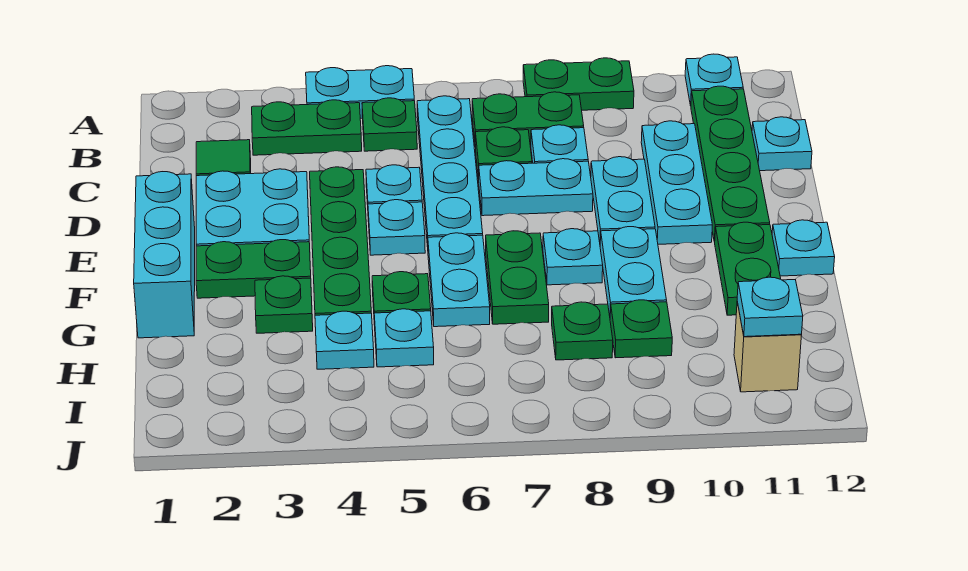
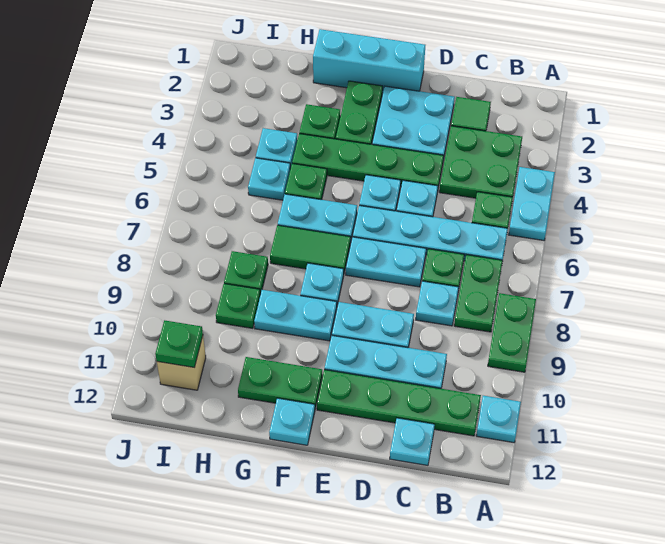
green plate B3:B4 level 1 -> green plate B3:C4 level 1
cyan plate D7:D8 level 1 -> cyan plate D7:E7 level 1
green plate F7:G7 level 1 -> green tile F7:G7 level 1
cyan plate I11 level 2 -> green plate I11 level 2

